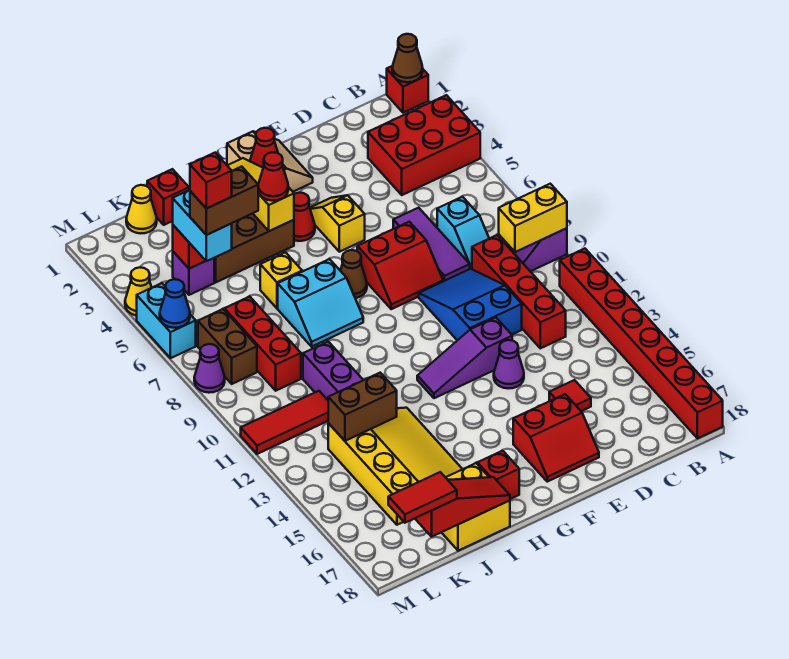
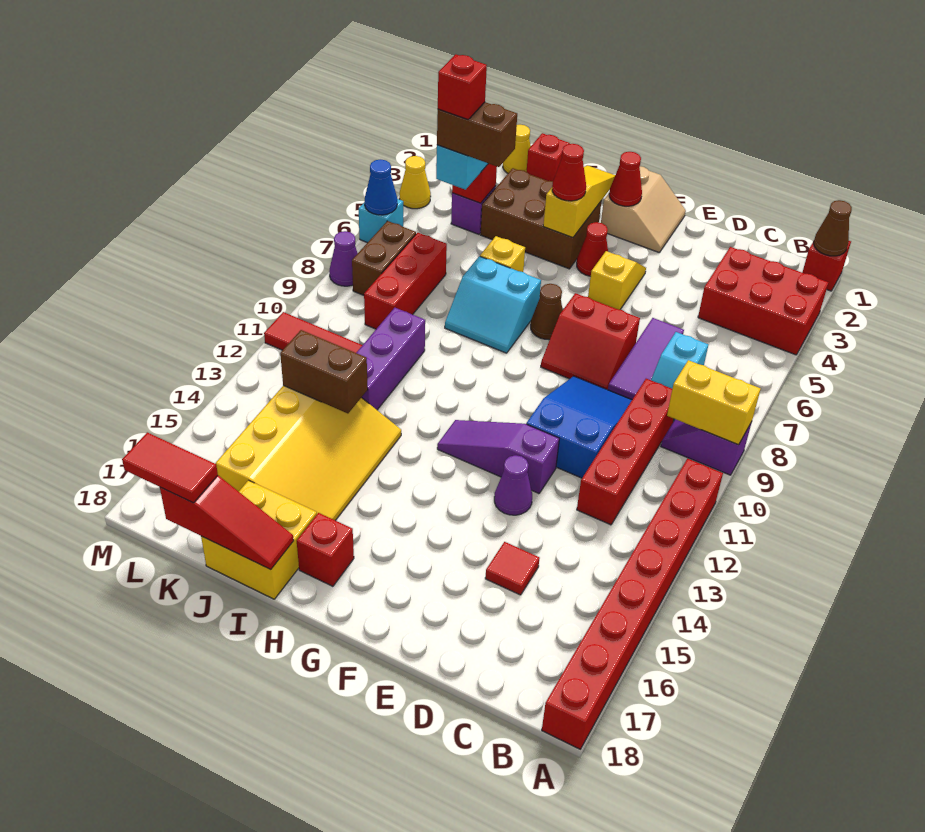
red slope E16:F17 level 1 top 16 -> none
cyan brick M5:M6 level 1 -> cyan brick M6 level 1

